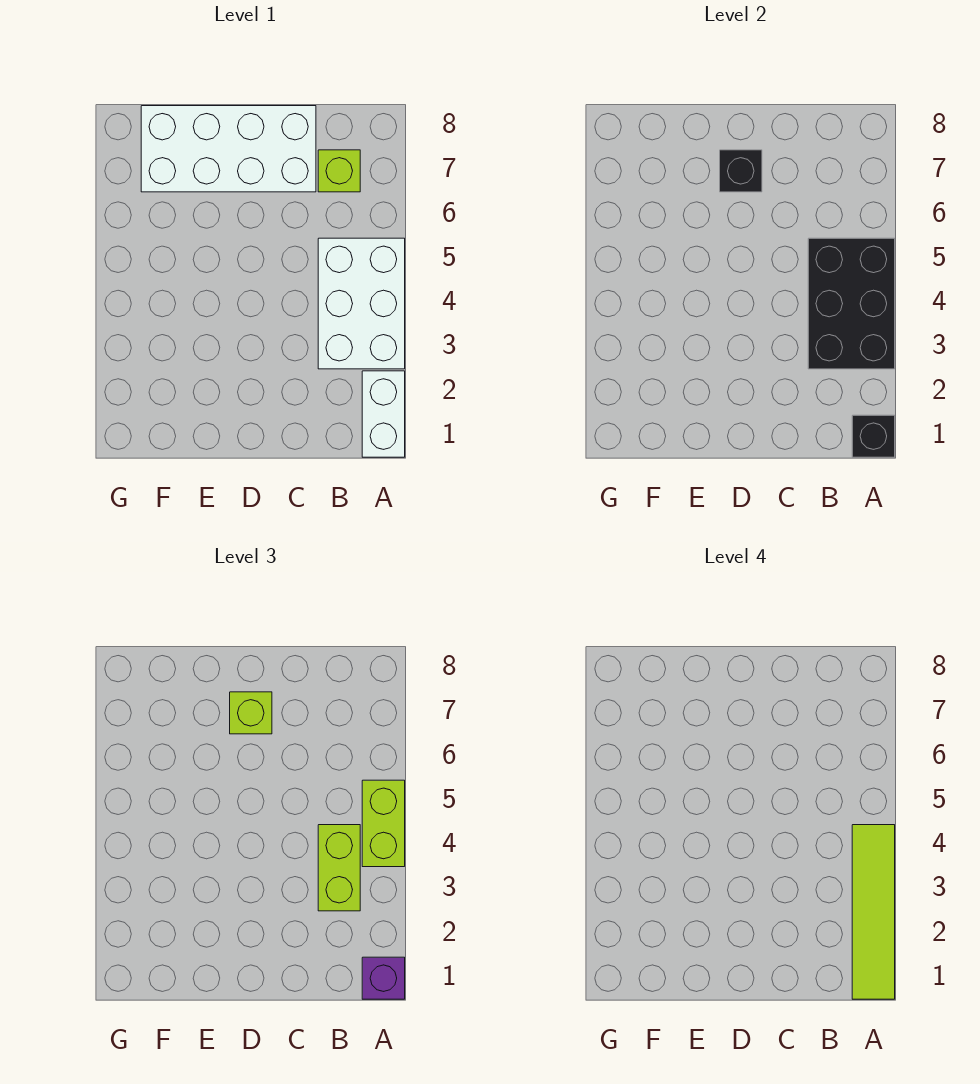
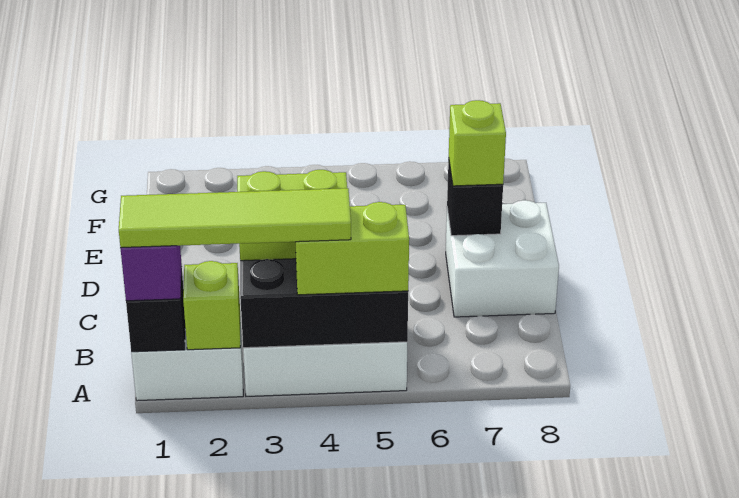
lime brick B7 level 1 -> lime brick A2 level 2
white brick C7:F8 level 1 -> white brick C7:D8 level 1

